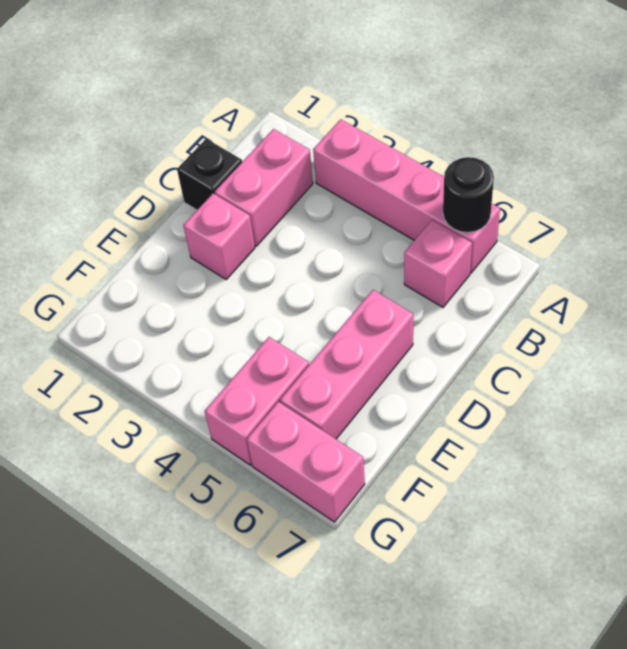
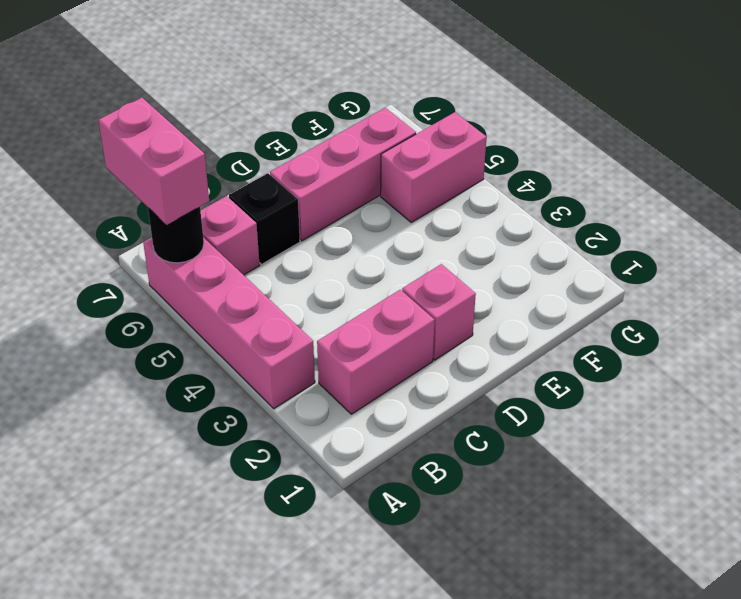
black brick C1 level 1 -> black brick C6 level 1
pink brick G6:G7 level 1 -> pink brick A6:A7 level 3

